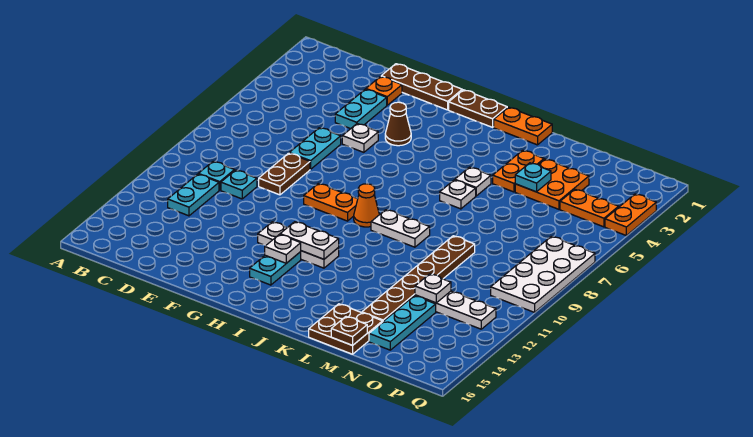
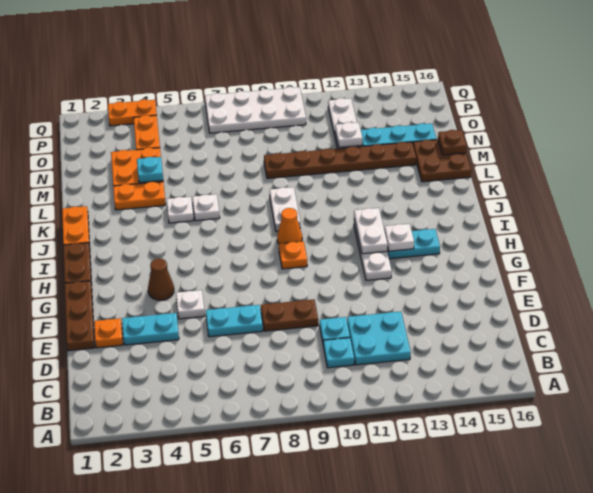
cyan plate C11:C12 level 1 -> cyan plate C11:D12 level 1
orange plate G9:H9 level 1 -> orange plate H9 level 1

